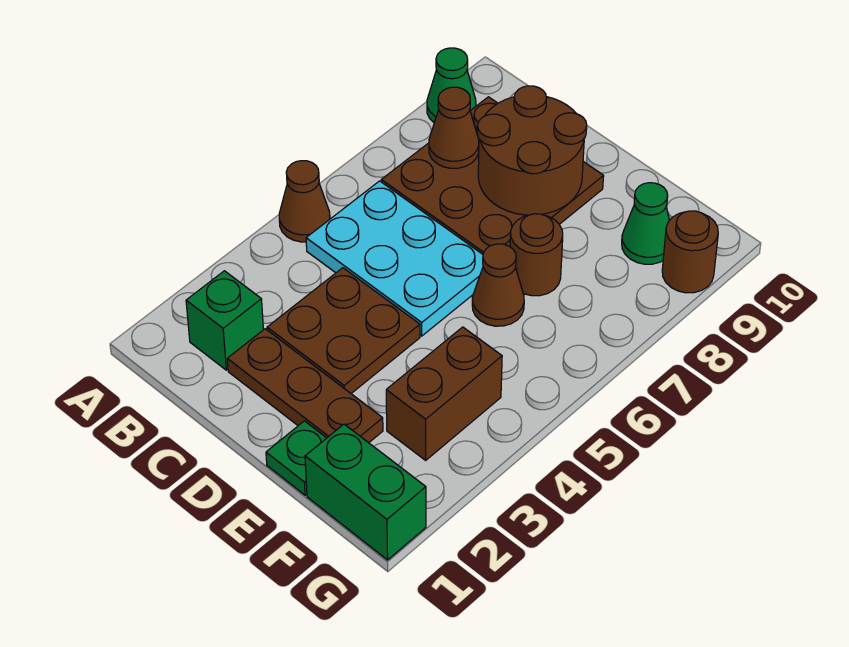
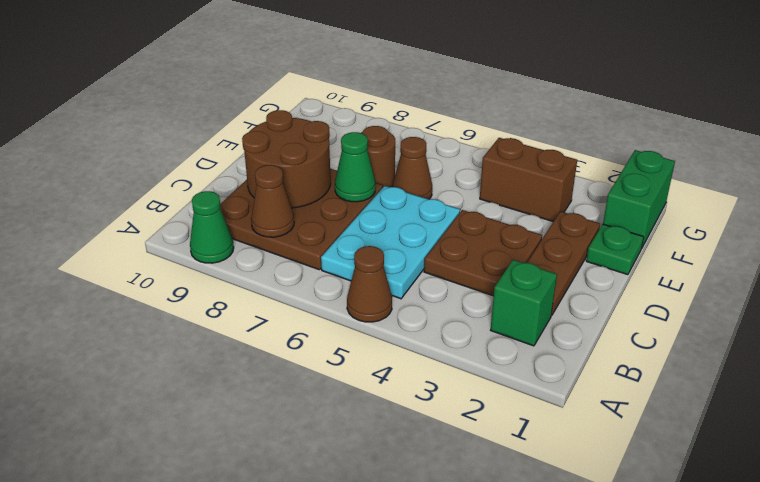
green cone F9 level 1 -> green cone D7 level 2
brown round brick G9 level 1 -> none

